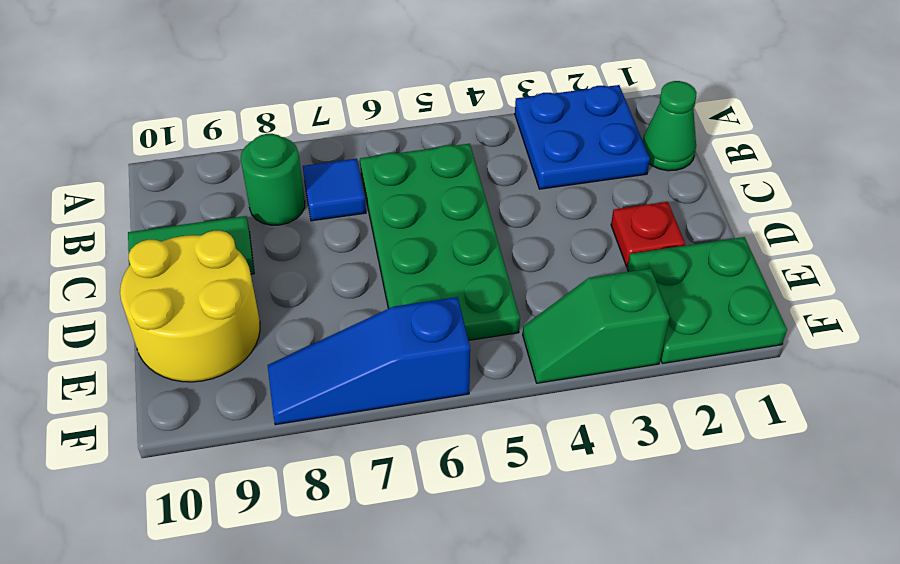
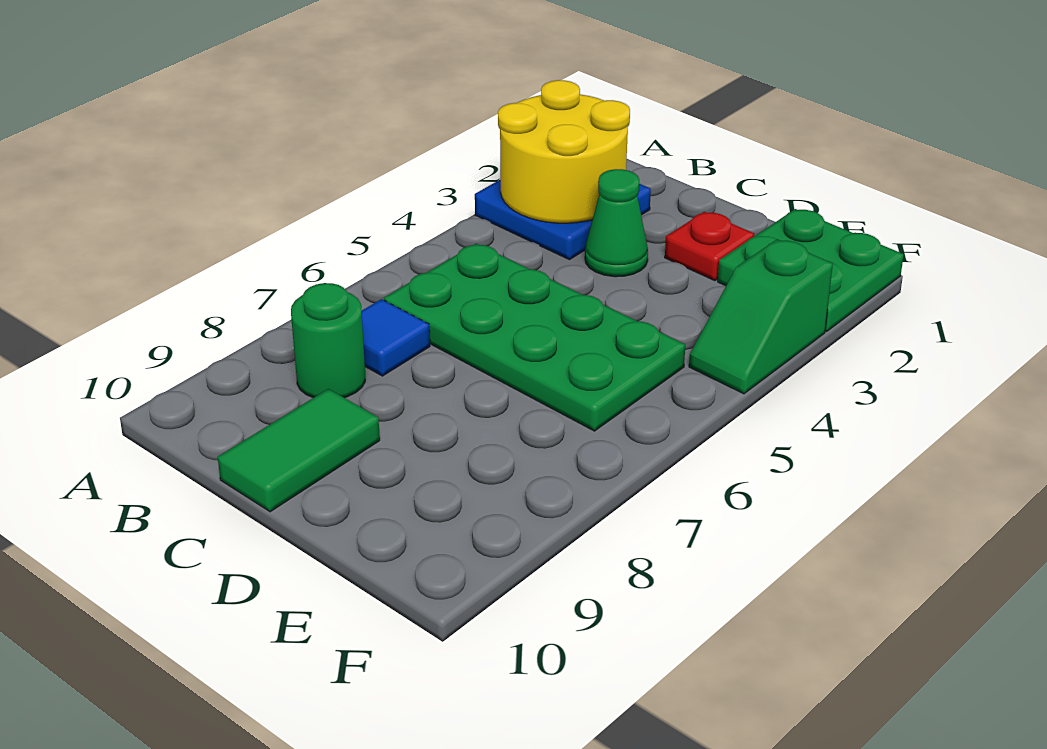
green cone B1 level 1 -> green cone C3 level 1
yellow round brick D9:E10 level 1 -> yellow round brick A2:B3 level 2
blue slope F6:F8 level 1 top 6 -> none

